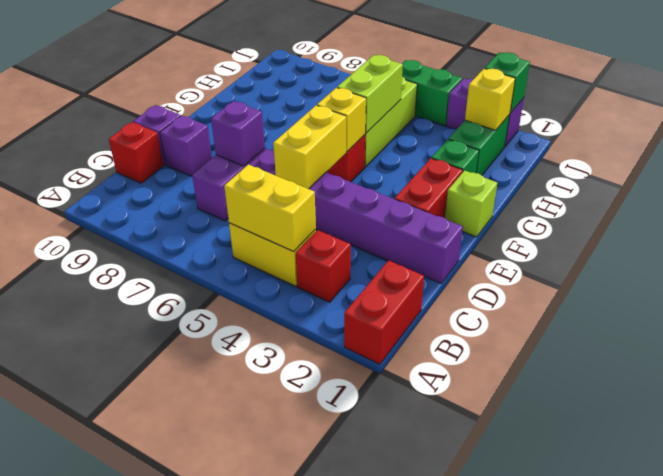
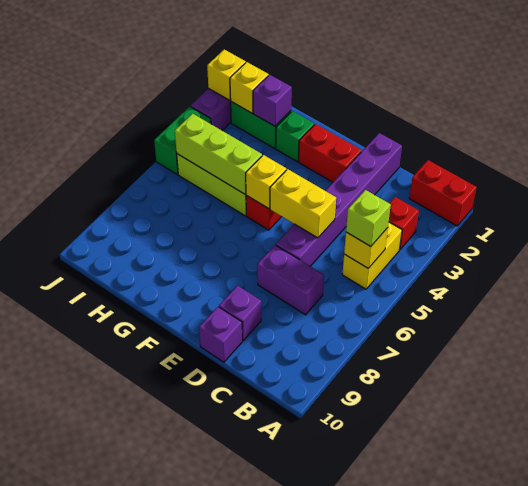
yellow brick B4:B5 level 2 -> yellow brick B5 level 2
red brick C10 level 1 -> none
purple brick D7 level 2 -> purple brick H2 level 2
lime brick F1 level 1 -> lime brick B5 level 3
lime brick G5:H5 level 2 -> lime brick G5:I5 level 2
green brick J2 level 2 -> yellow brick J2 level 2

